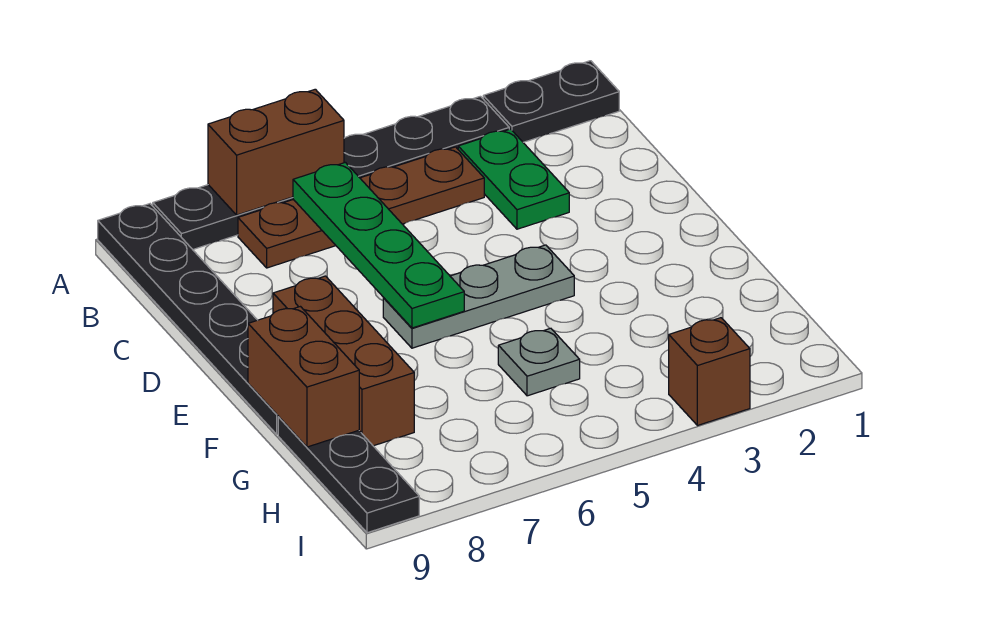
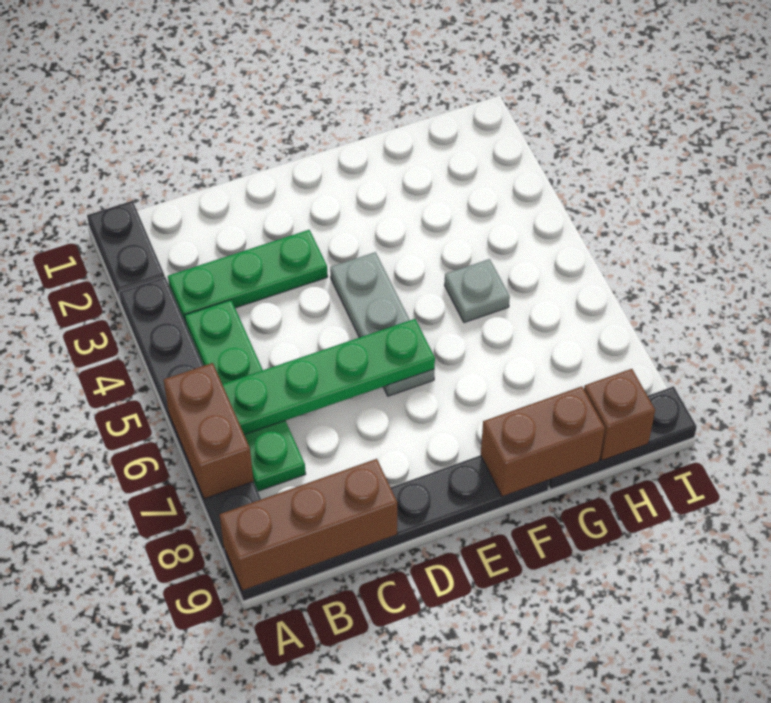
green plate B3:C3 level 1 -> green plate B3:D3 level 1
brown plate B4:B7 level 1 -> green plate B4:B7 level 1
brown brick E8:G8 level 1 -> brown brick A9:C9 level 2
brown brick I3 level 1 -> brown brick H9 level 2

